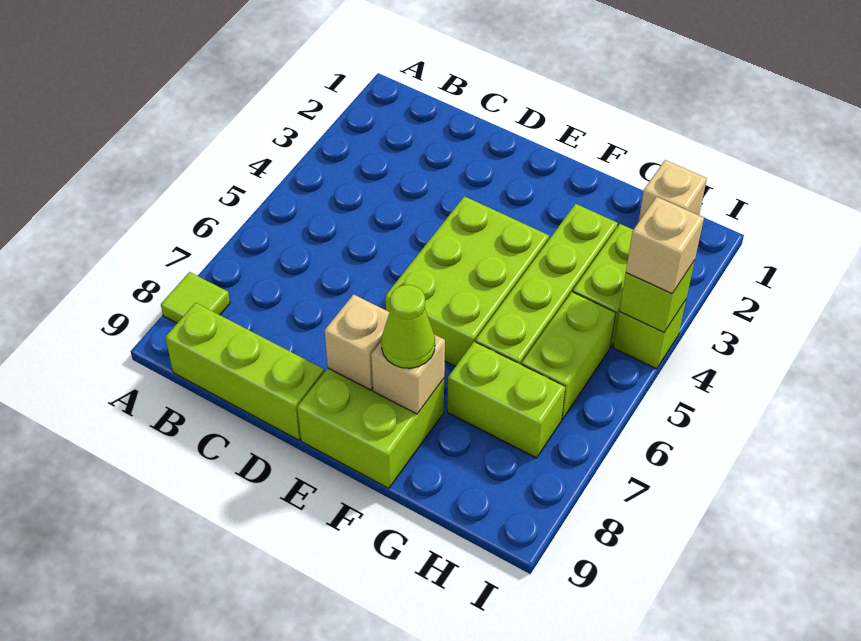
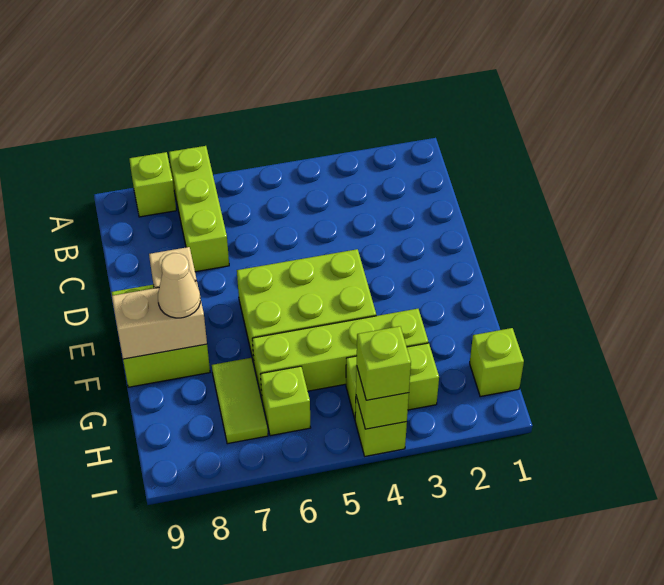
lime tile A8 level 1 -> lime brick A8 level 1
lime brick B9:D9 level 1 -> lime brick A7:C7 level 1
tan brick F8 level 2 -> tan brick F8:F9 level 2
lime cone F8 level 3 -> tan cone F8 level 3
lime brick G7:H7 level 1 -> lime tile G7:H7 level 1
tan brick H1 level 1 -> lime brick H1 level 1
lime brick H5:H6 level 1 -> lime brick H6 level 1
tan brick I4 level 3 -> lime brick I4 level 3

